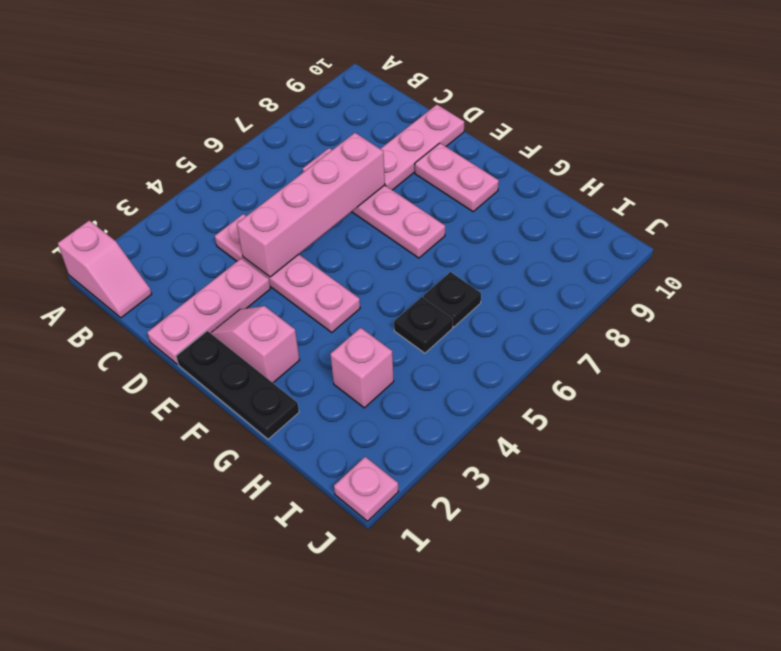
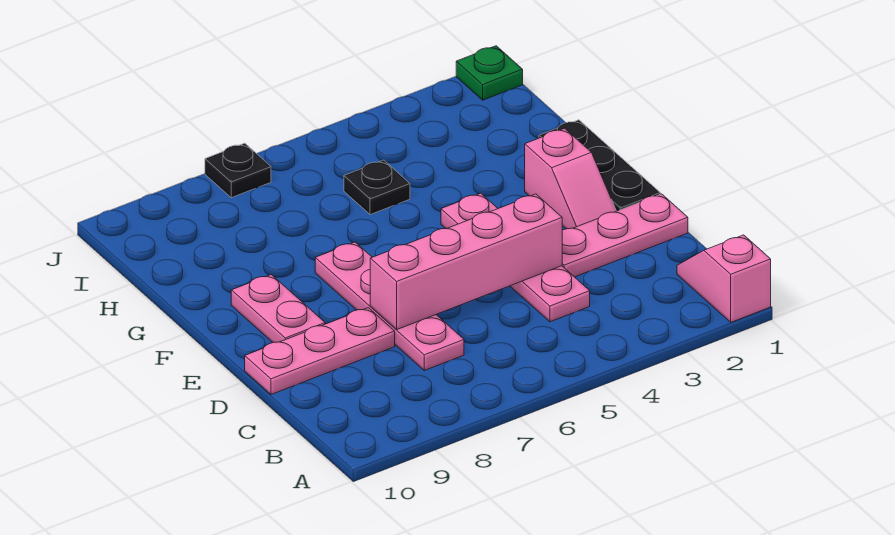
pink brick H3 level 1 -> none
black plate H6 level 1 -> black plate J7 level 1
pink plate J1 level 1 -> green plate J1 level 1

